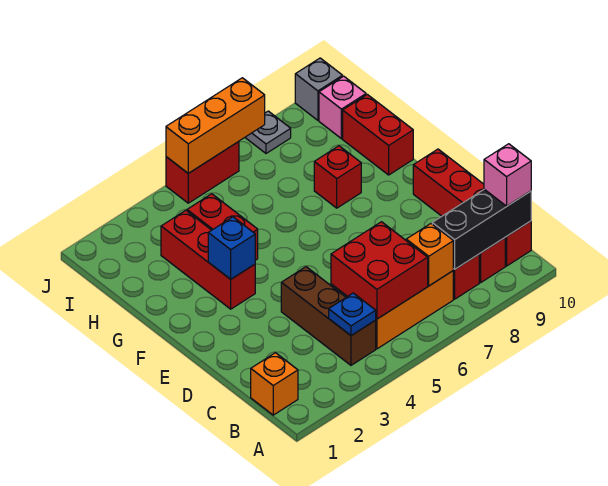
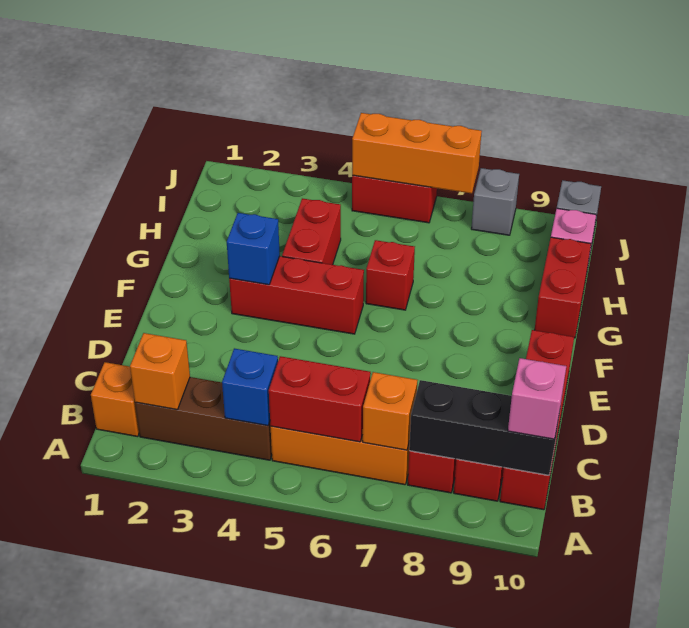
none -> orange brick B2 level 2
brown brick B4:D4 level 1 -> brown brick B2:B4 level 1
blue plate B4 level 2 -> blue brick B4 level 2
red brick B5:C6 level 2 -> red brick B5:B6 level 2
red brick F3:H3 level 1 -> red brick F3:F5 level 1
red brick G8 level 1 -> red brick G6 level 1
grey plate J8 level 1 -> grey brick J8 level 1

